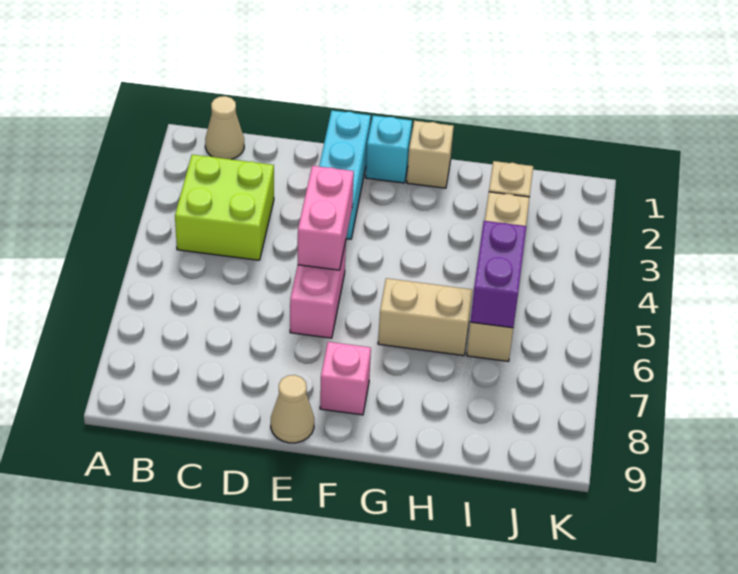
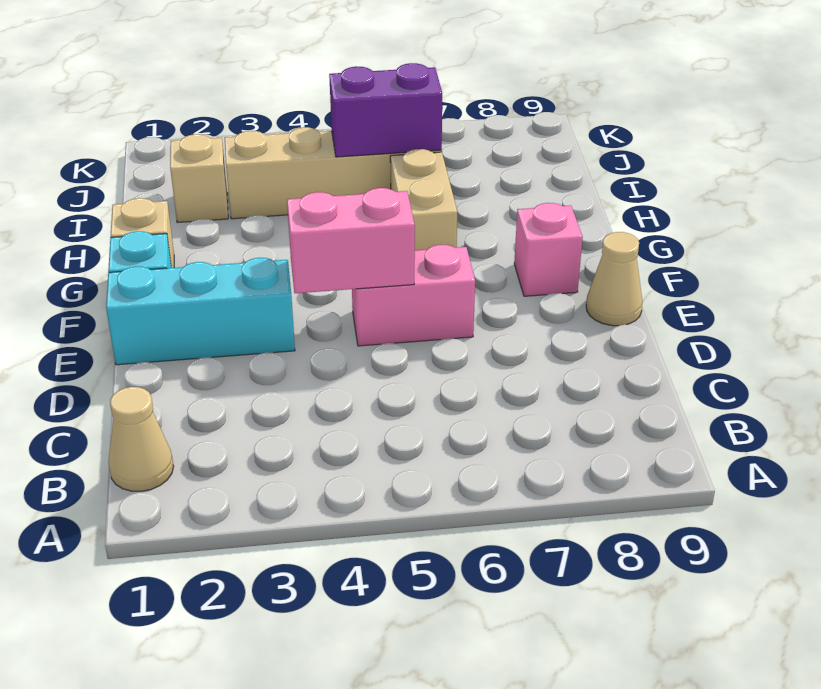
lime brick B3:C4 level 1 -> none

